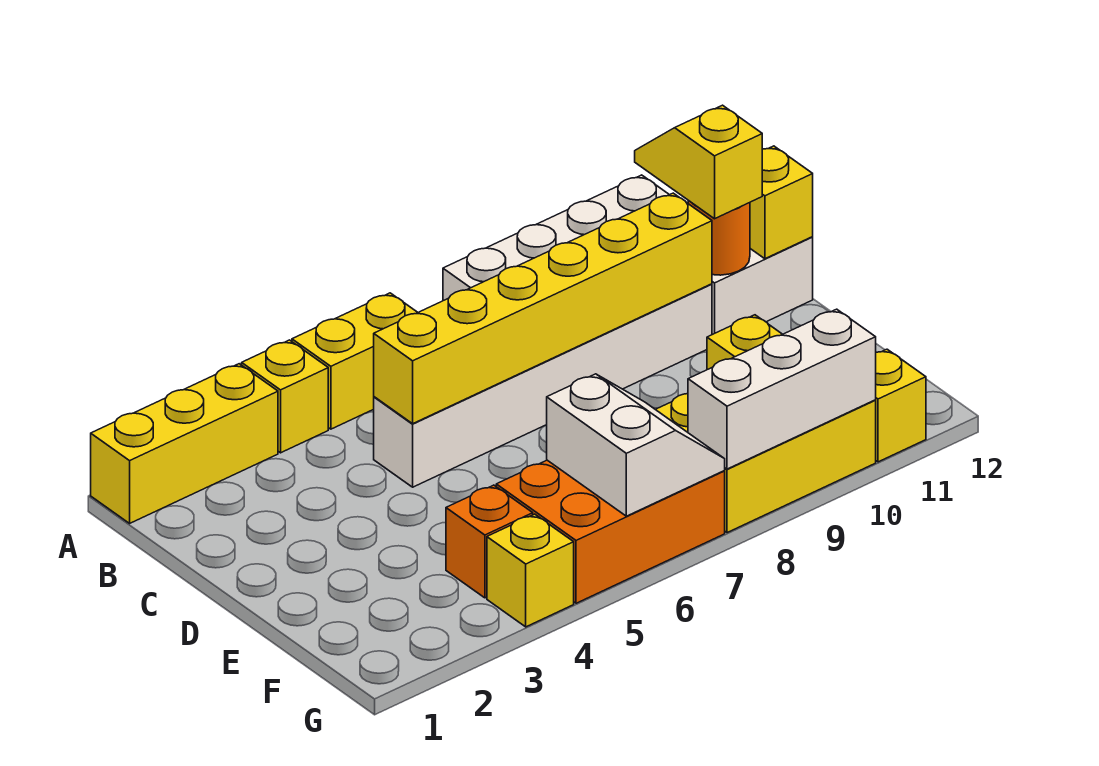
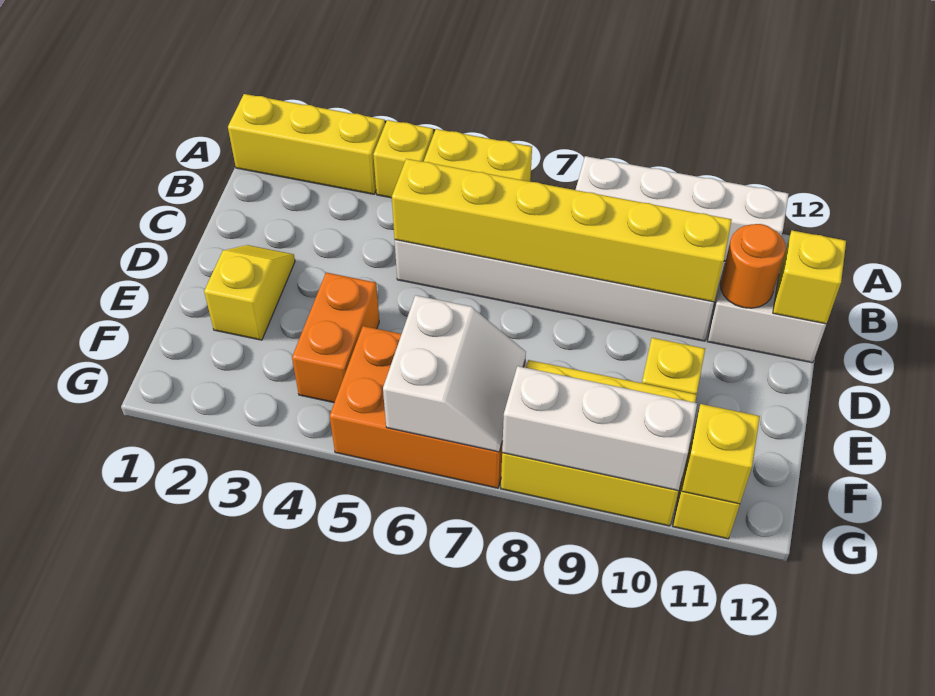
yellow slope B11:C11 level 3 top C -> yellow slope D2:E2 level 1 top E
orange brick F4 level 1 -> orange brick E4:F4 level 1
yellow brick G4 level 1 -> yellow brick G11 level 2

